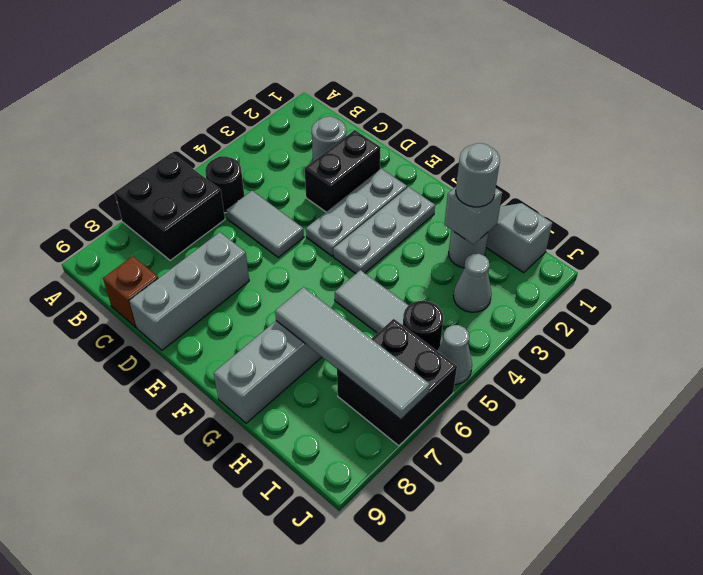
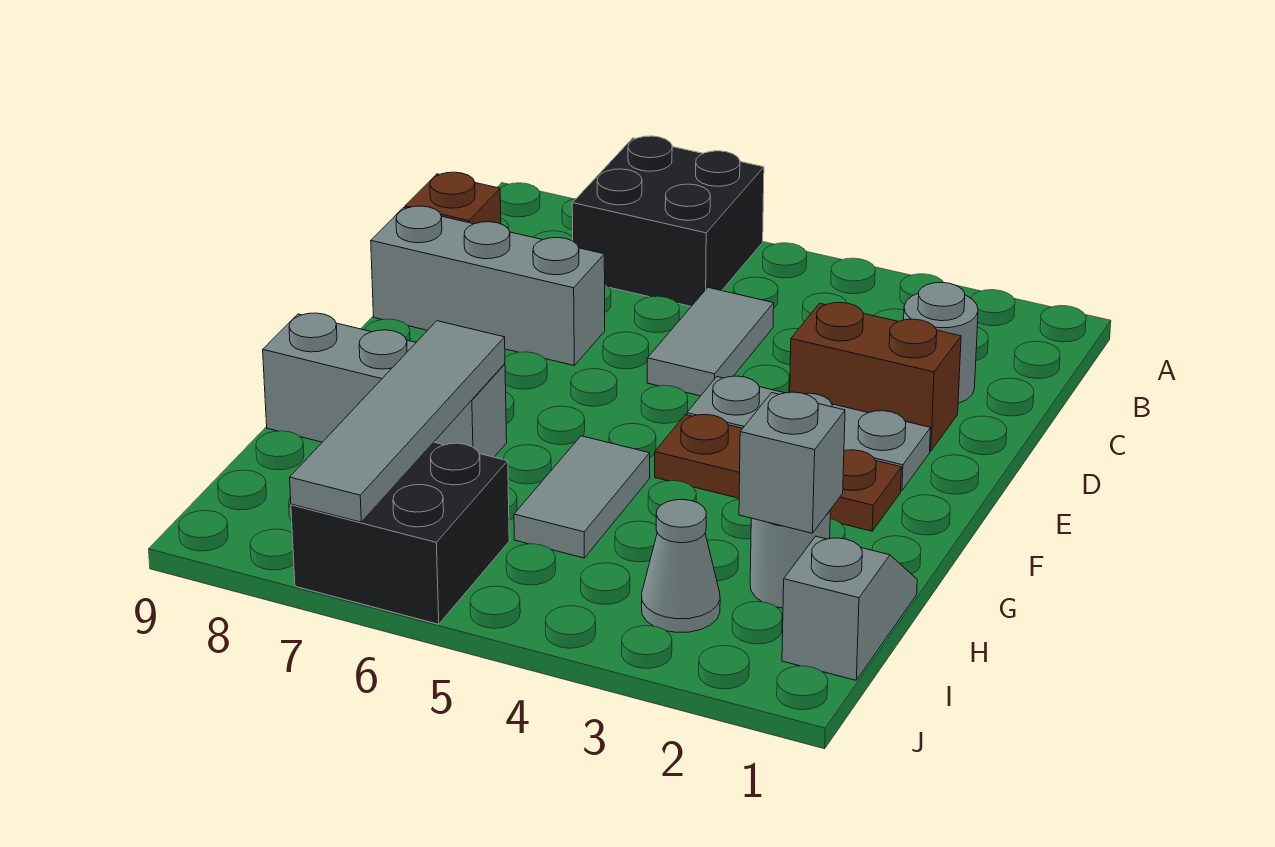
black round brick B5 level 1 -> none
black brick D2:D3 level 1 -> brown brick D2:D3 level 1
grey plate F2:F4 level 1 -> brown plate F2:F4 level 1
grey round brick H2 level 3 -> none
black round brick I5 level 1 -> none
grey cone J5 level 1 -> none

